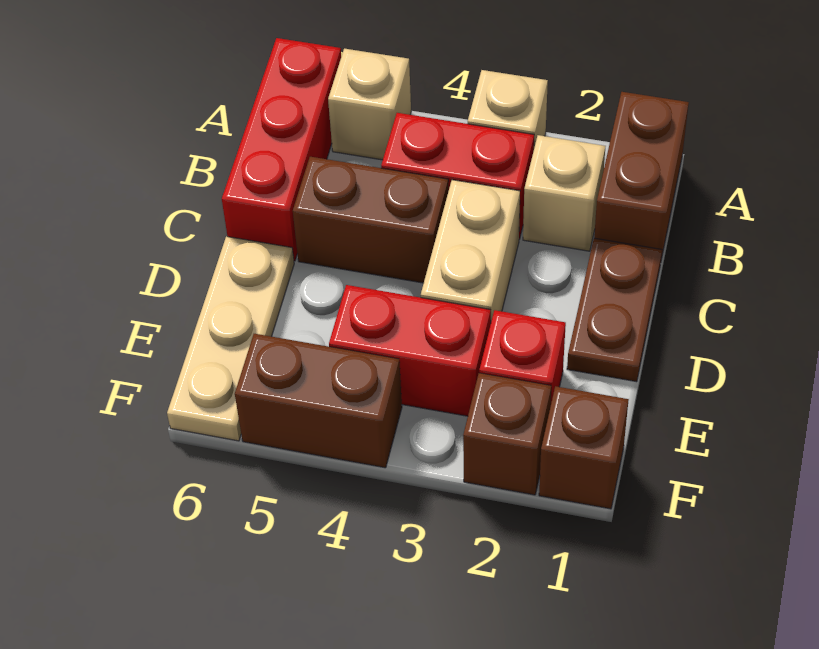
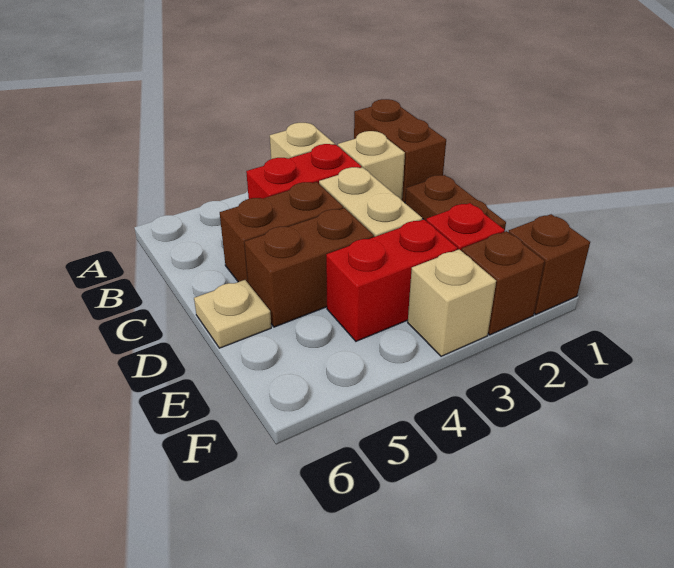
tan brick A5 level 1 -> tan brick F3 level 1
red brick A6:C6 level 1 -> none
tan plate D6:F6 level 1 -> tan plate D6 level 1
brown brick F4:F5 level 1 -> brown brick D4:D5 level 1

